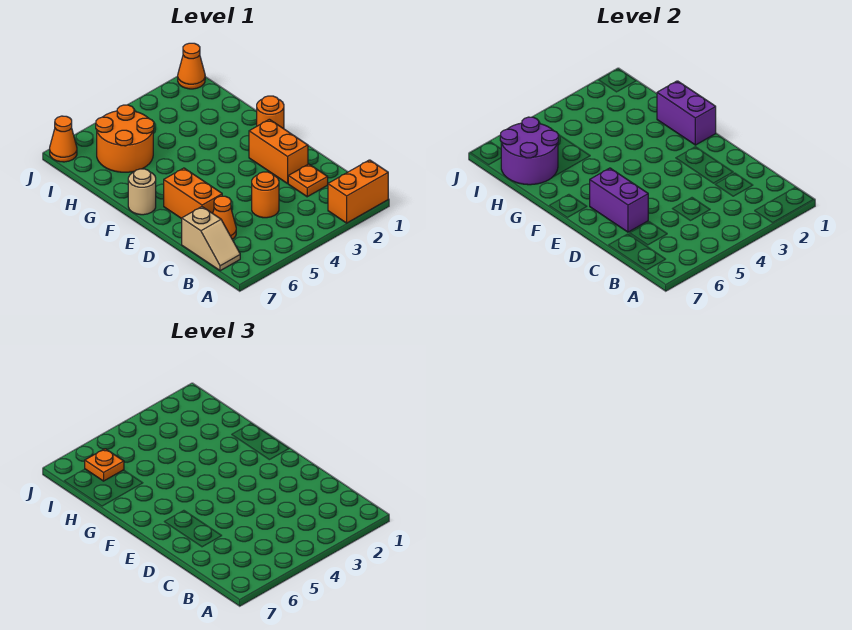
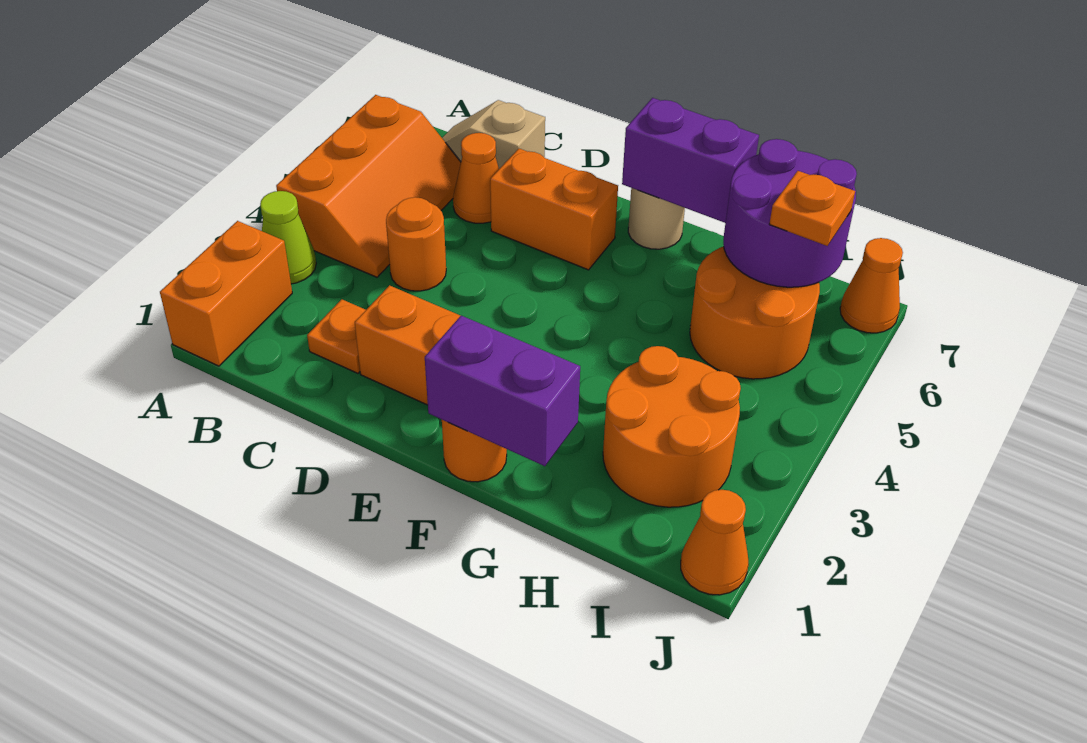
none -> lime cone A3 level 1
none -> orange slope A4:B6 level 1 top A
purple brick D6:E6 level 2 -> purple brick F7:G7 level 2
none -> orange round brick H2:I3 level 1

